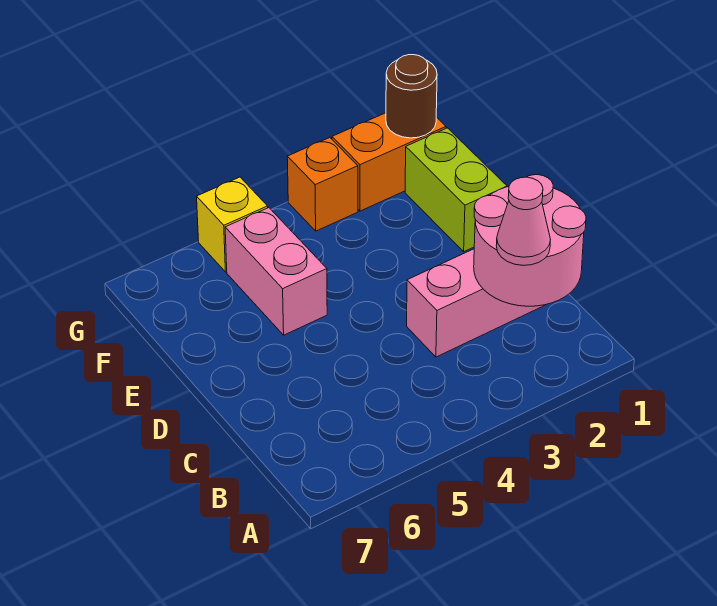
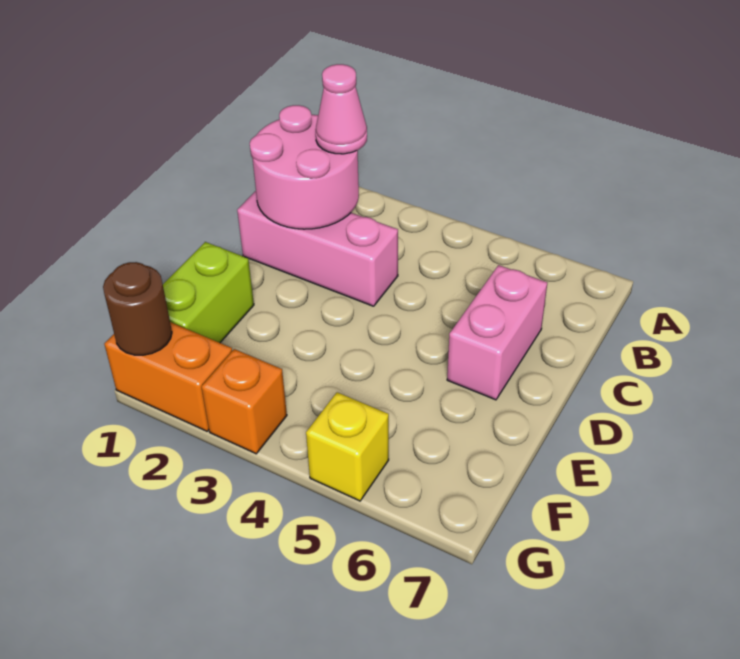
pink brick E5:F5 level 1 -> pink brick C6:D6 level 1

